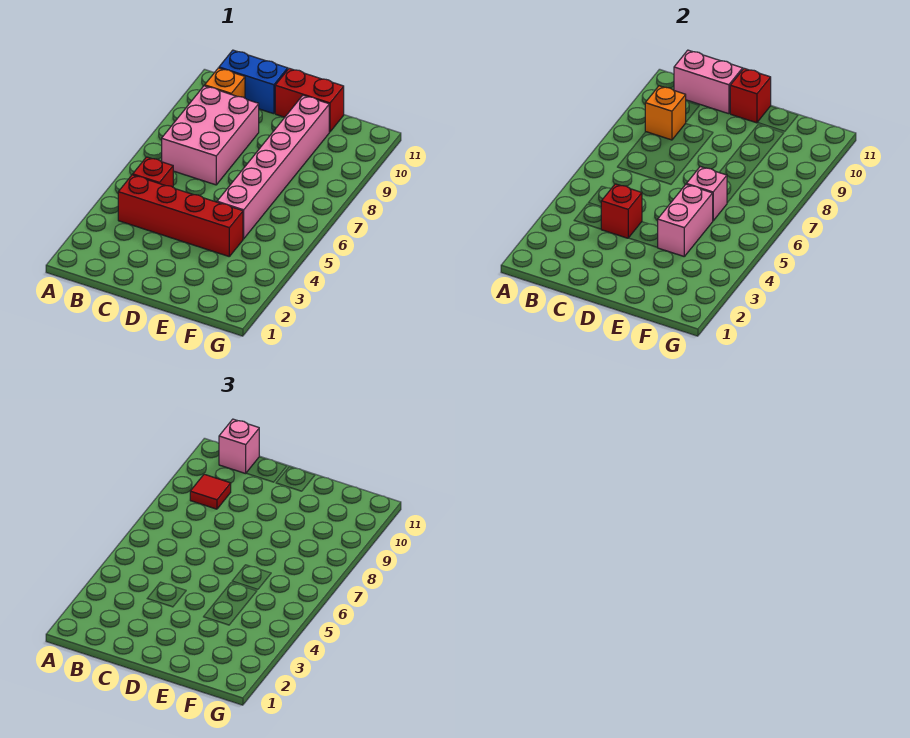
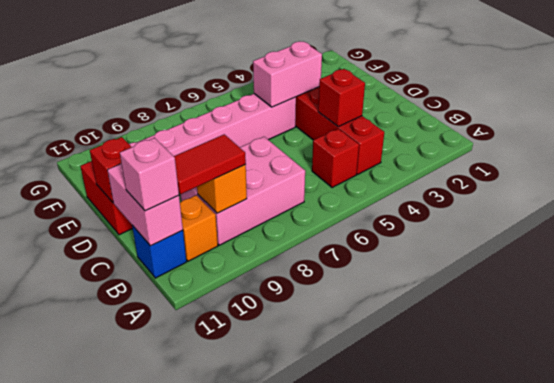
red tile B9 level 3 -> red tile B9:B10 level 3
blue brick B11:C11 level 1 -> blue brick B11 level 1
pink brick E6 level 2 -> none

